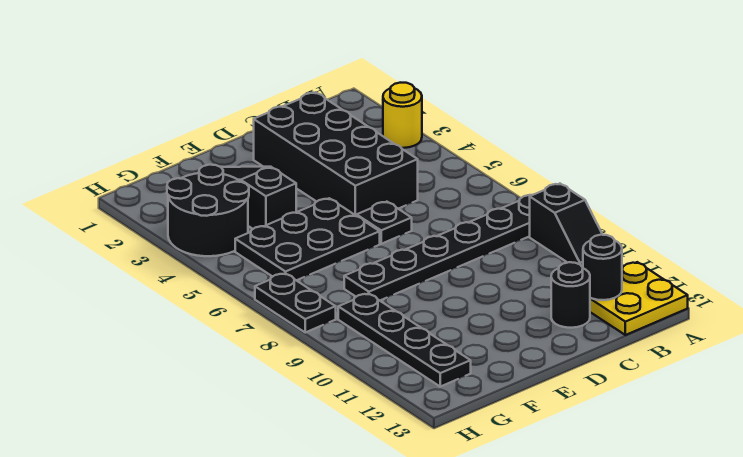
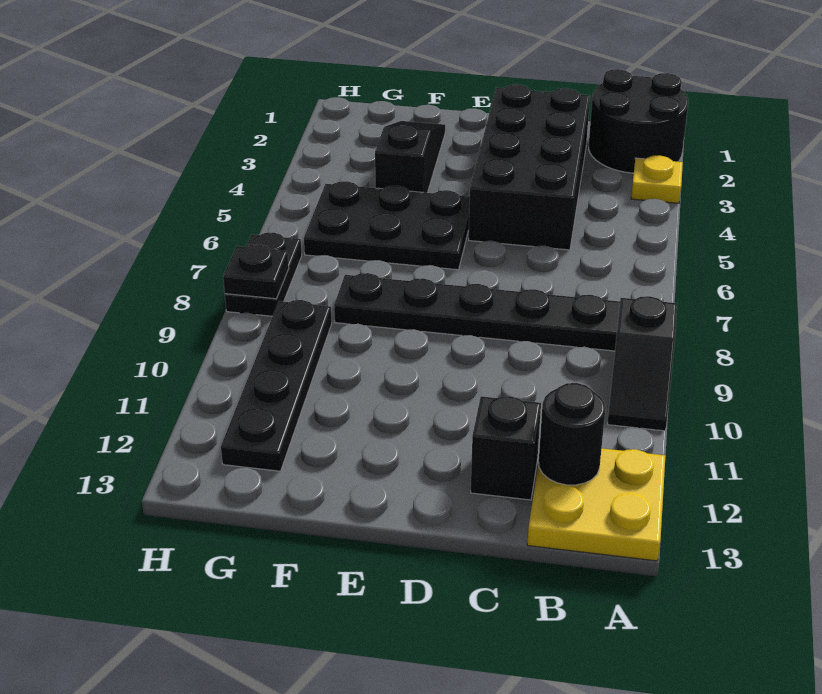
yellow round brick A3 level 1 -> yellow plate A3 level 1
black round brick C12 level 1 -> black brick C12 level 1
black plate D6 level 1 -> black plate H8 level 2
black round brick G3:H4 level 1 -> black round brick A1:B2 level 1

